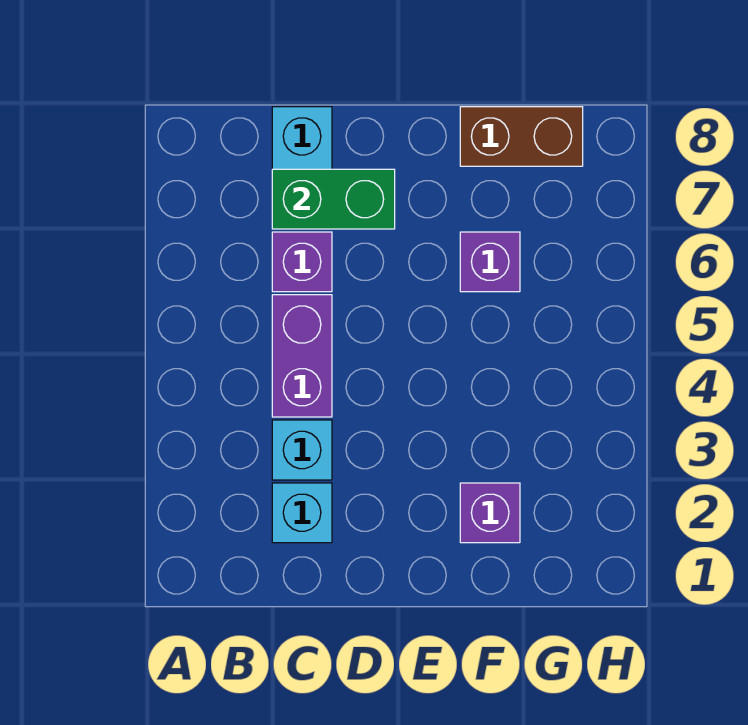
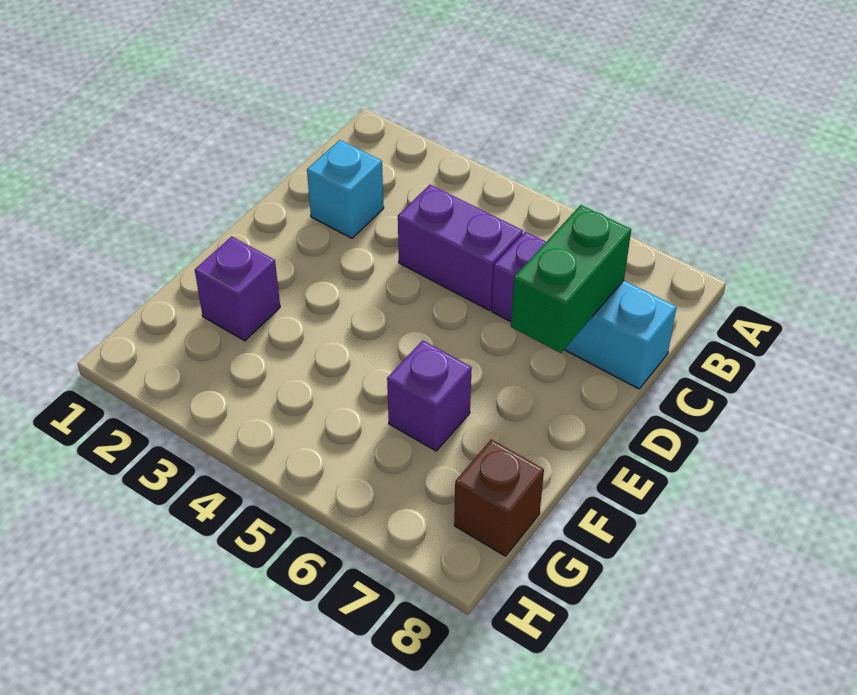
cyan brick C3 level 1 -> none
brown brick F8:G8 level 1 -> brown brick G8 level 1

